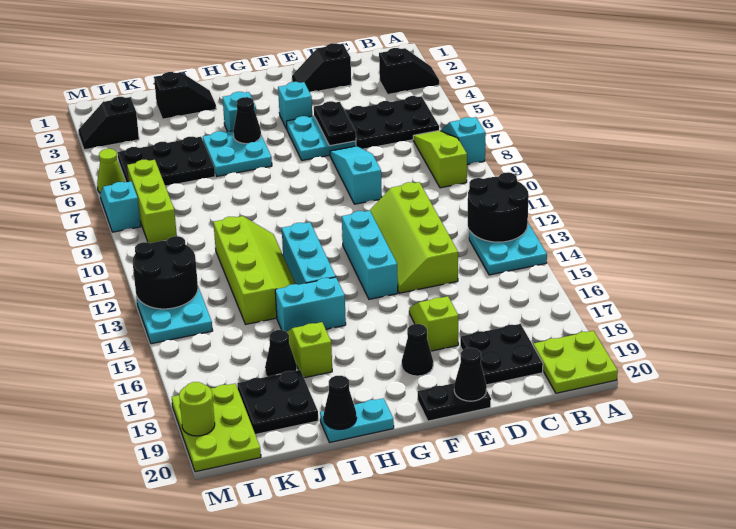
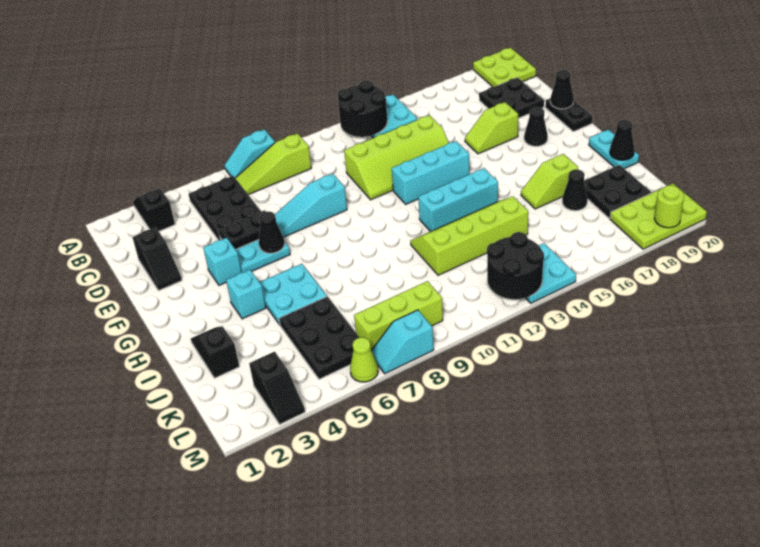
black cone H5 level 2 -> black cone F6 level 2
cyan brick H15:I15 level 1 -> none

